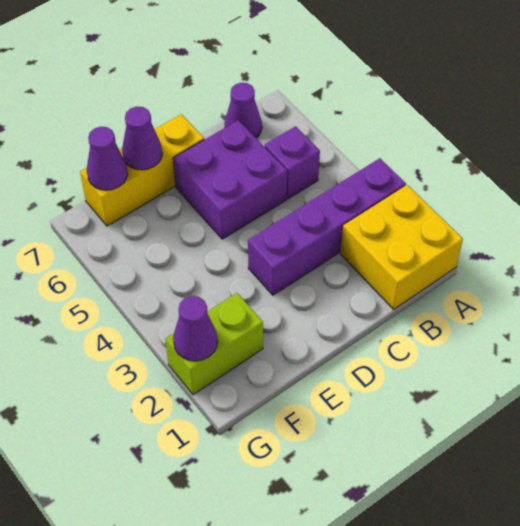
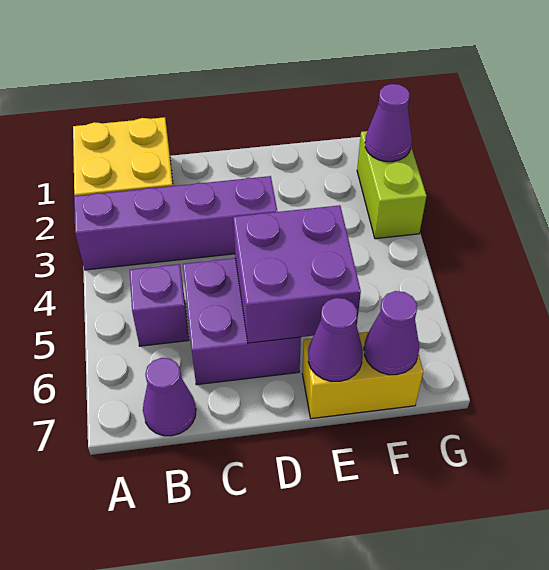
none -> purple brick D5:E6 level 2
yellow brick D7:F7 level 1 -> yellow brick E7:F7 level 1
lime brick F2:G2 level 1 -> lime brick G2:G3 level 1

